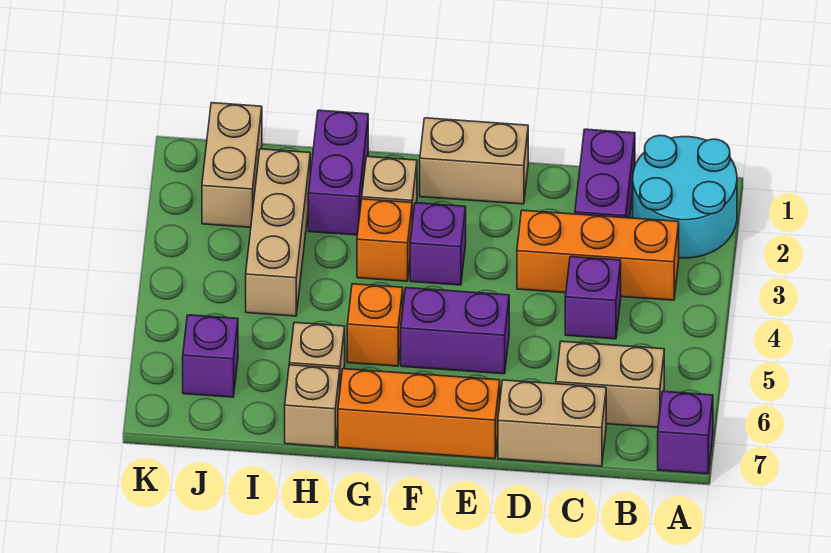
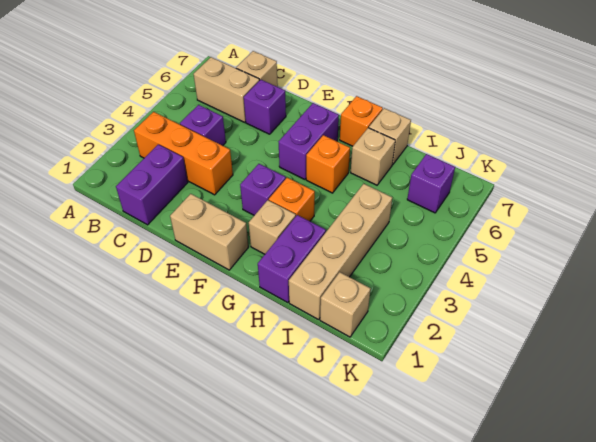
cyan round brick A1:B2 level 1 -> none
purple brick A7 level 1 -> purple brick D6 level 1
tan brick C7:D7 level 1 -> tan brick C7 level 1
purple brick E5:F5 level 1 -> purple brick F5:F6 level 1
orange brick E7:G7 level 1 -> orange brick G7 level 1
tan brick I2:I4 level 1 -> tan brick I1:I4 level 1
tan brick J1:J2 level 1 -> tan brick J1 level 1

